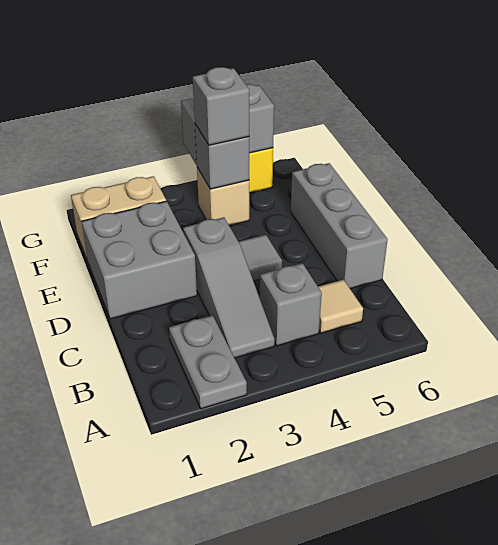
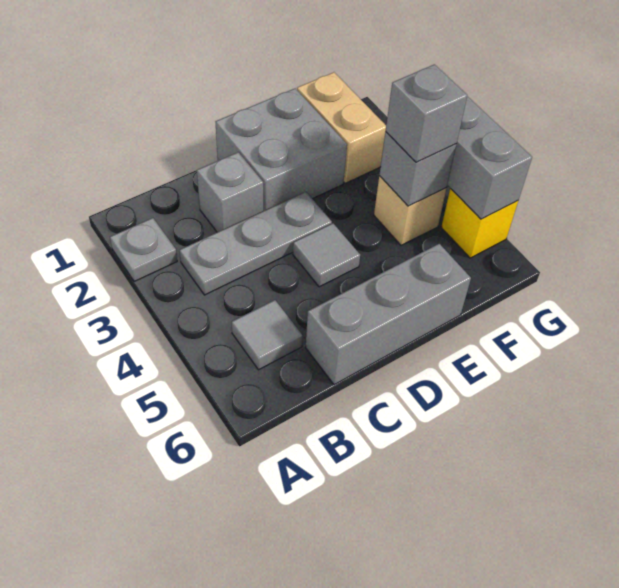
grey plate A2:B2 level 1 -> grey plate A2 level 1
grey slope B3:D3 level 1 top D -> grey plate B3:D3 level 1
grey brick B4 level 1 -> grey brick C2 level 1
tan tile B5 level 1 -> grey tile B5 level 1

